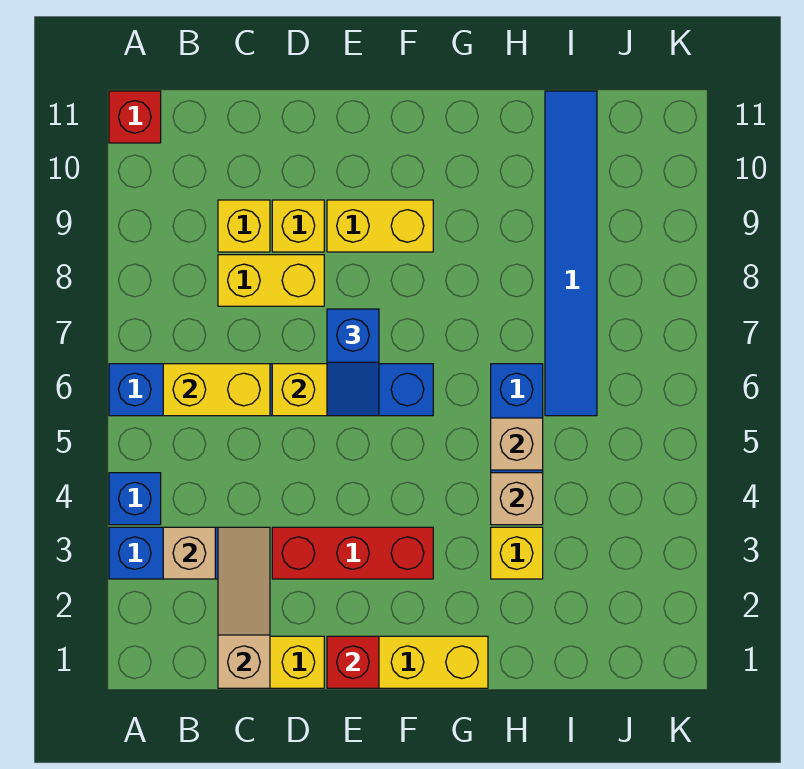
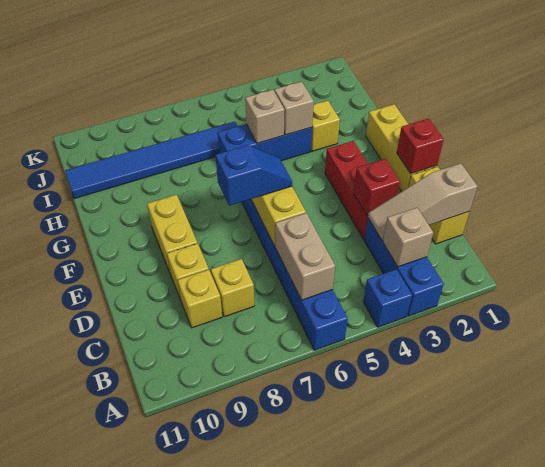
red brick A11 level 1 -> red brick D3 level 2
yellow brick B6:C6 level 2 -> tan brick B6:C6 level 2
yellow brick C8:D8 level 1 -> yellow brick C8 level 1

